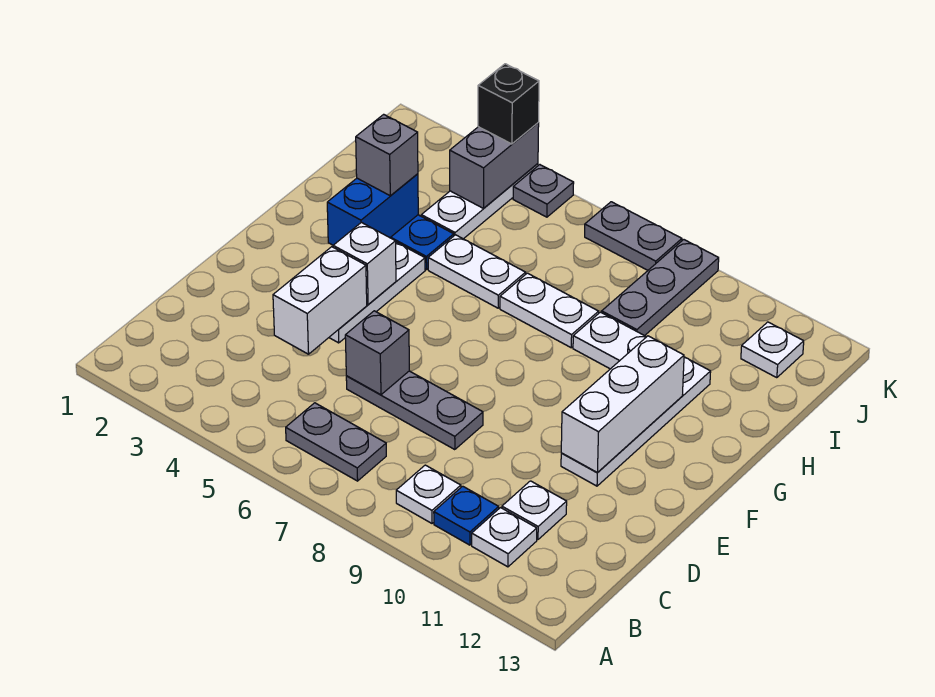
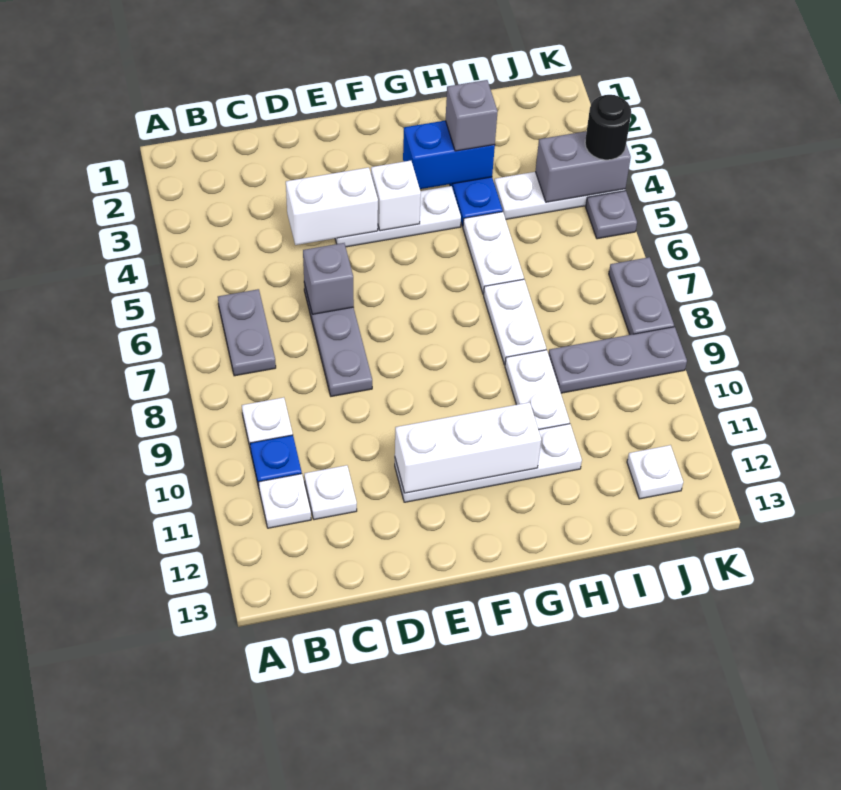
black brick K4 level 3 -> black round brick K4 level 3

